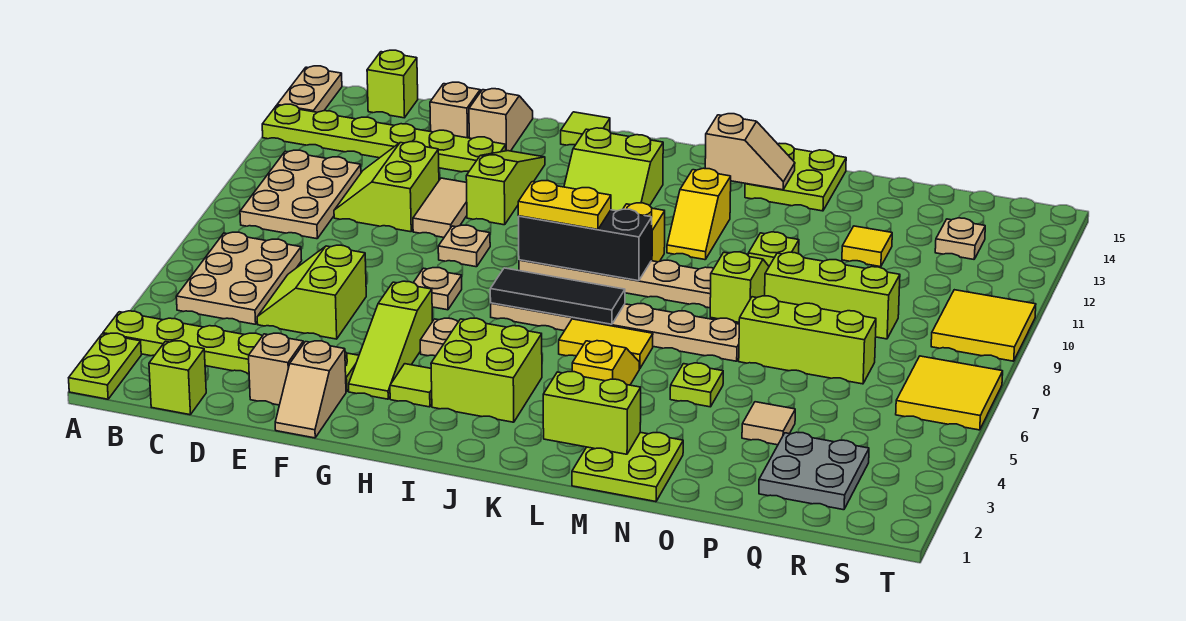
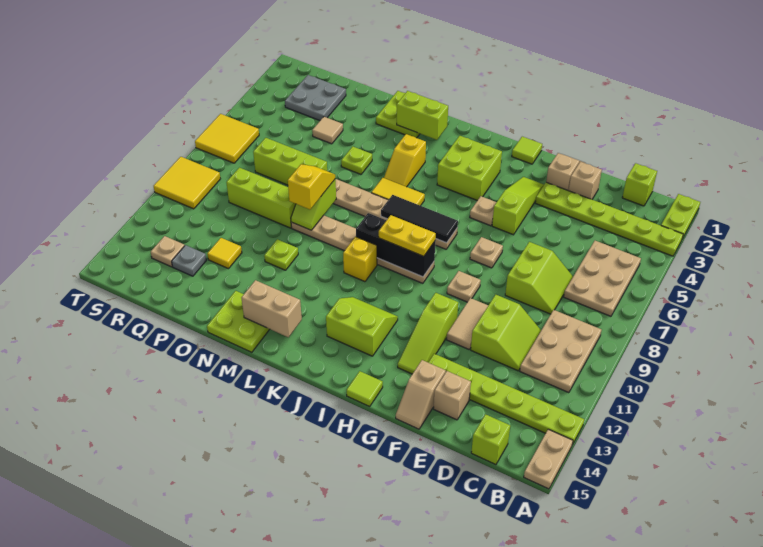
lime slope D5:E6 level 1 top E -> lime slope D7:E8 level 1 top E
lime tile H3 level 1 -> lime tile H1 level 1
yellow slope L11:L12 level 1 top 12 -> yellow slope N8:N9 level 3 top 9
tan slope L14:M14 level 2 top L -> tan brick L14:M14 level 2
none -> grey plate Q13 level 1

